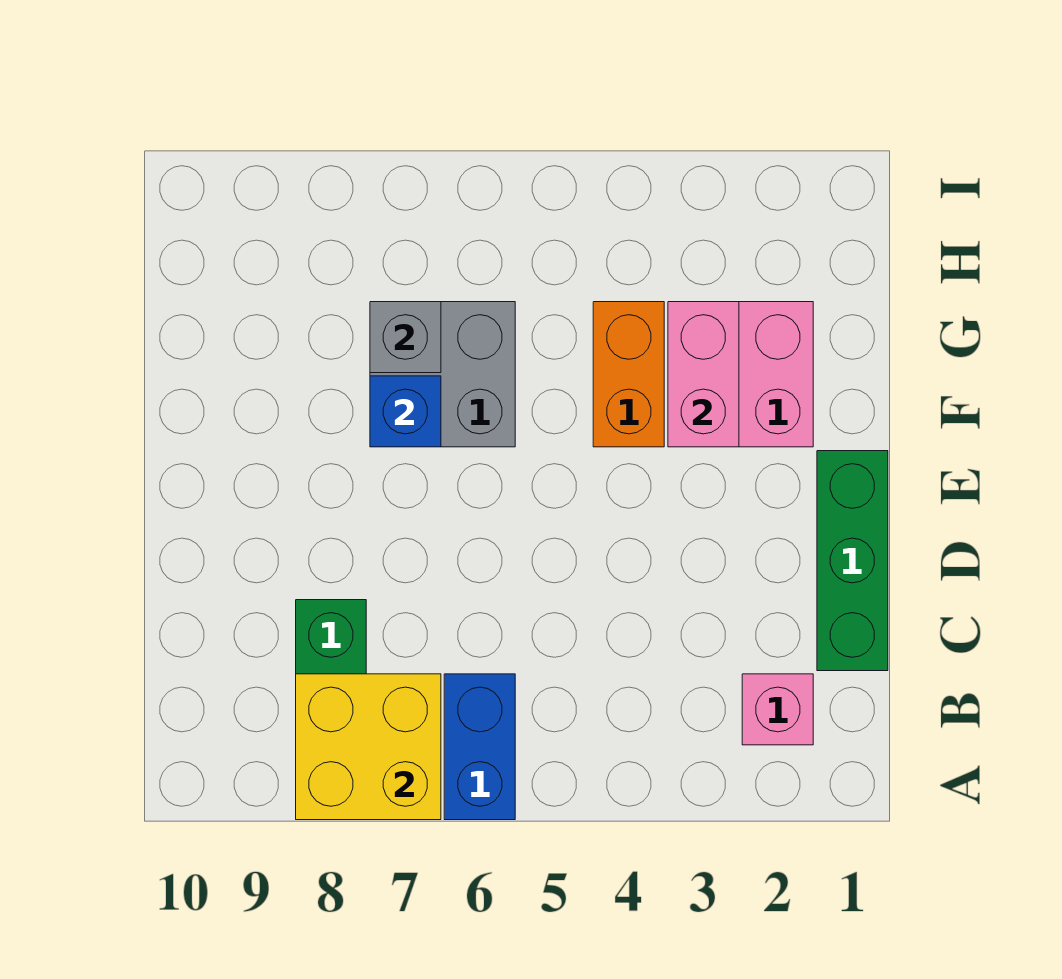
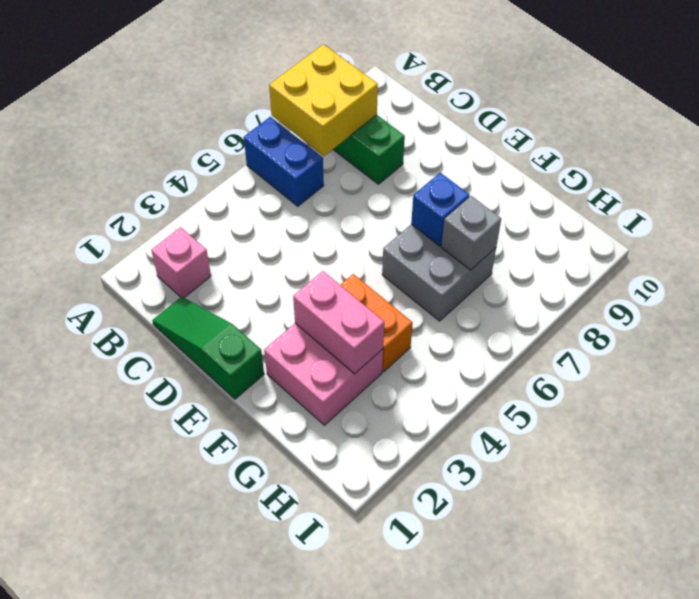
green brick C1:E1 level 1 -> green slope C1:E1 level 1 top E

